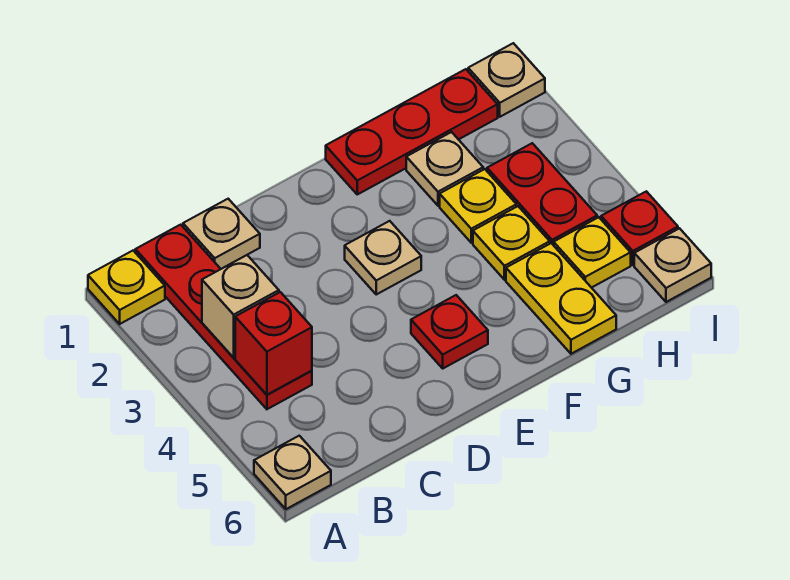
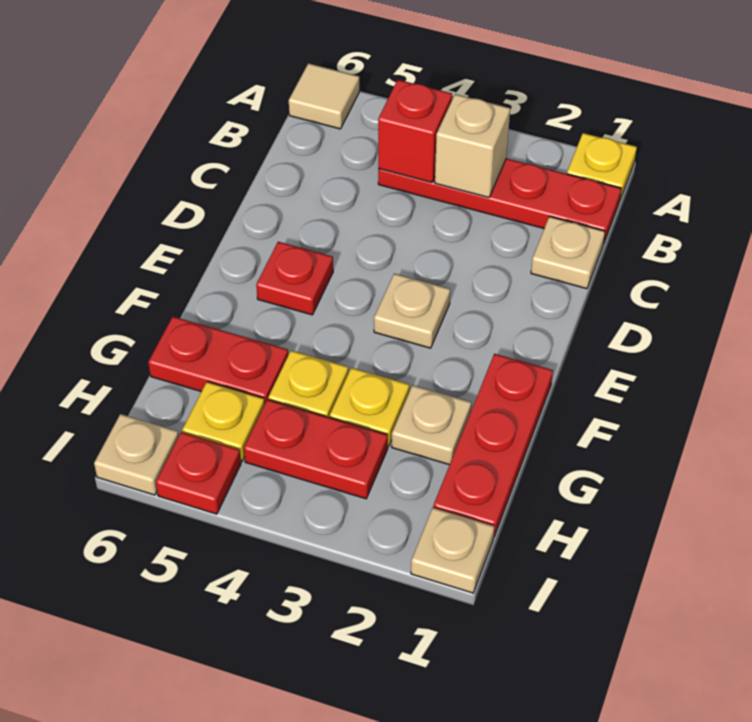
tan plate A6 level 1 -> tan tile A6 level 1
yellow plate G5:G6 level 1 -> red plate G5:G6 level 1

